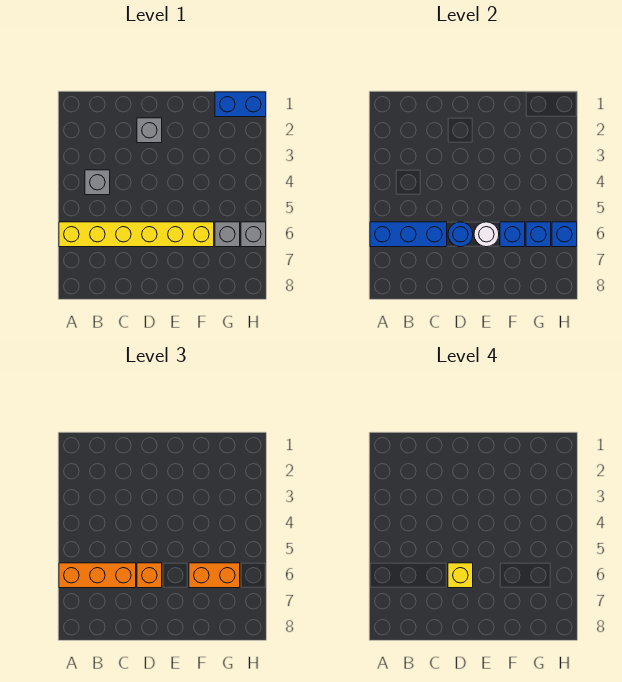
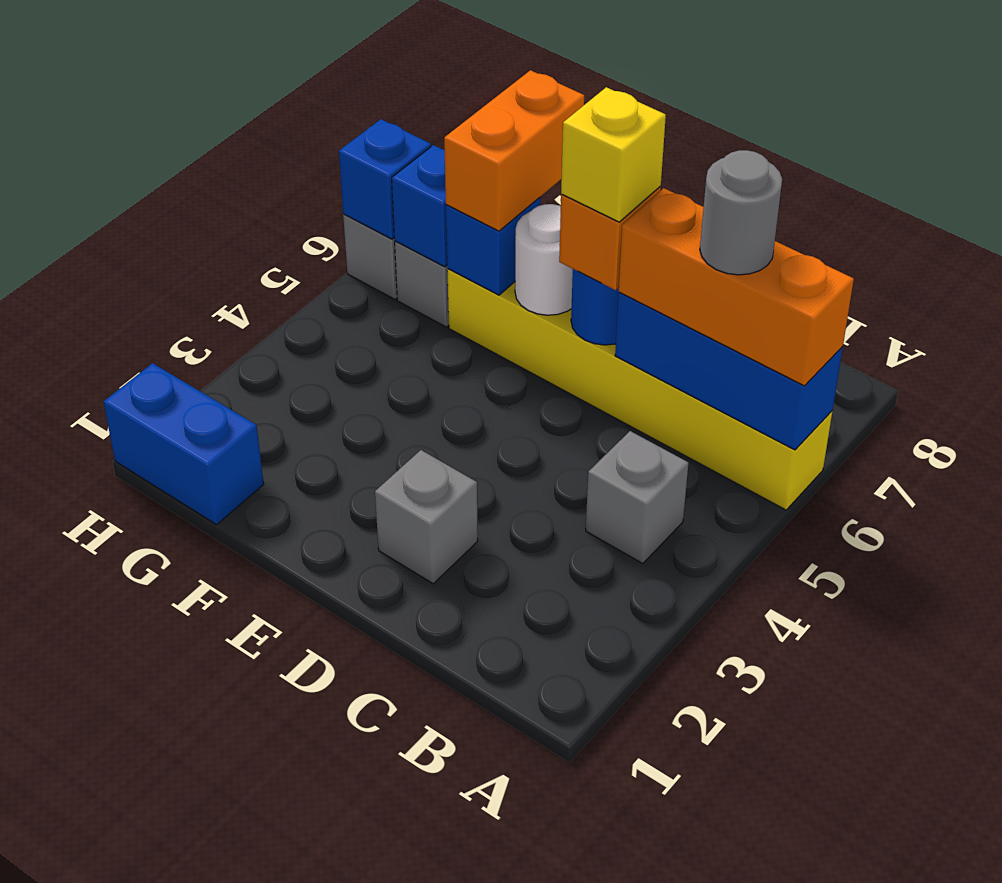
none -> grey round brick B6 level 4
orange brick F6:G6 level 3 -> orange brick F6:F7 level 3

